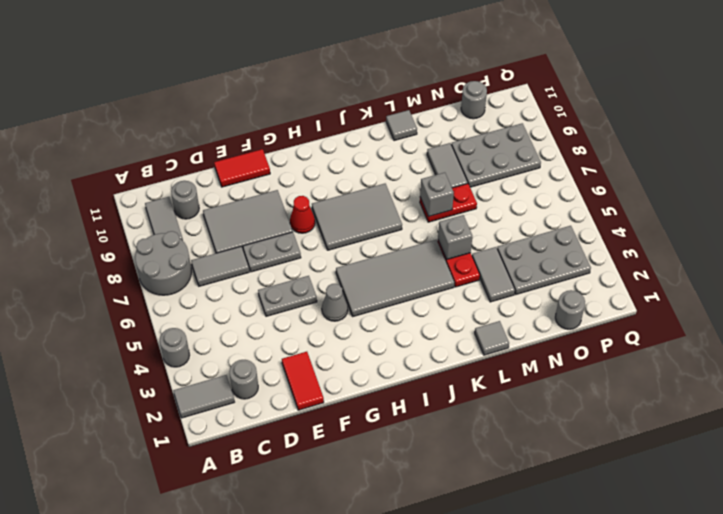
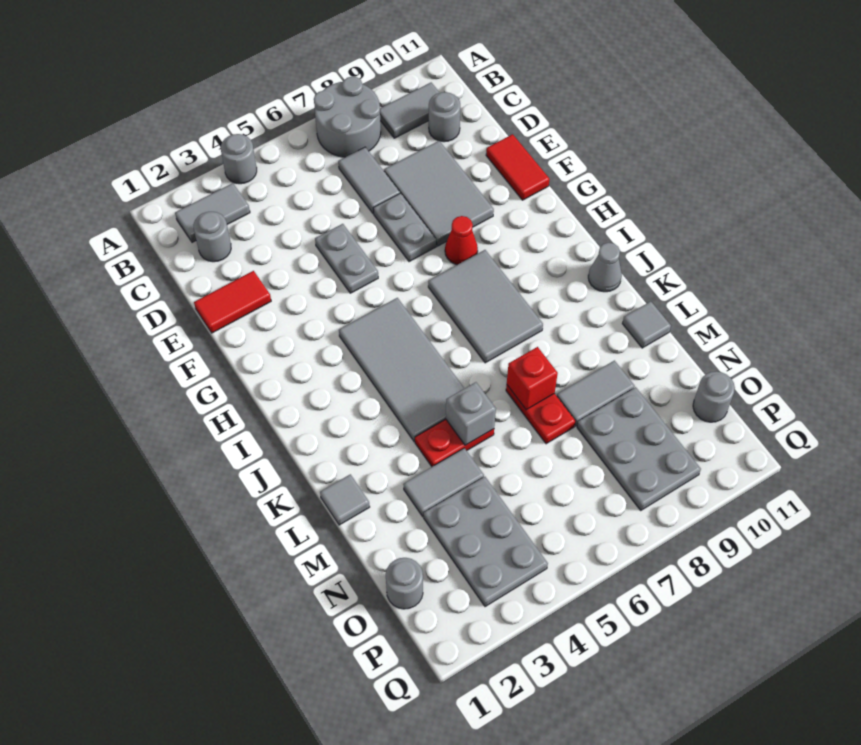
grey tile A2:B2 level 1 -> grey tile B2:B3 level 1
grey cone G4 level 1 -> grey cone J11 level 1
grey brick L7 level 2 -> red brick L7 level 2

